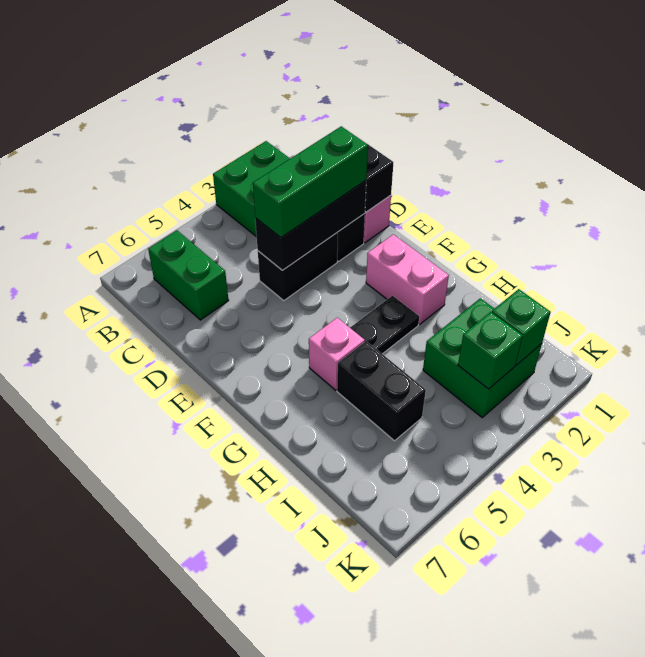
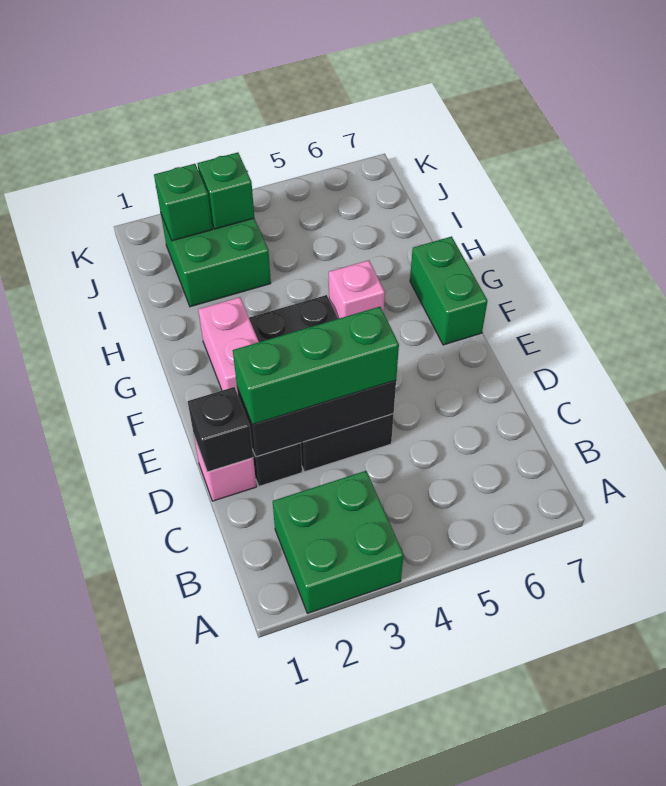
green brick B6:C6 level 1 -> green brick F7:G7 level 1
black brick H5:I5 level 1 -> none

